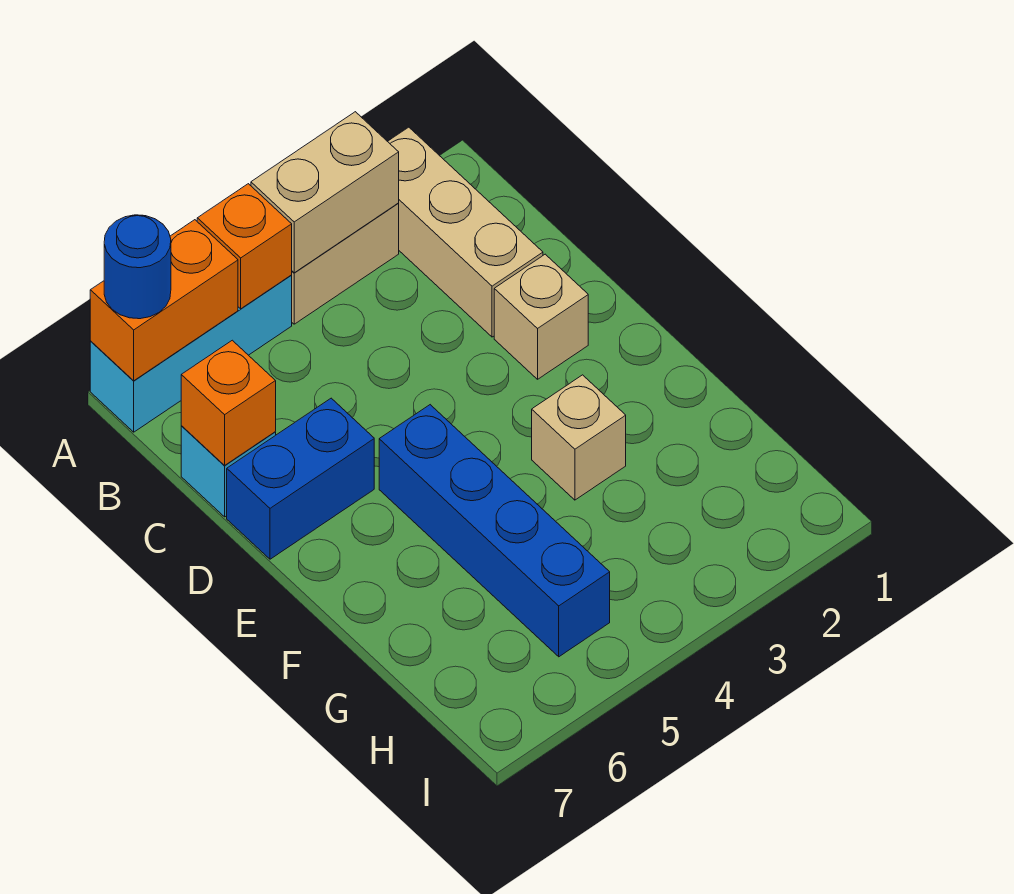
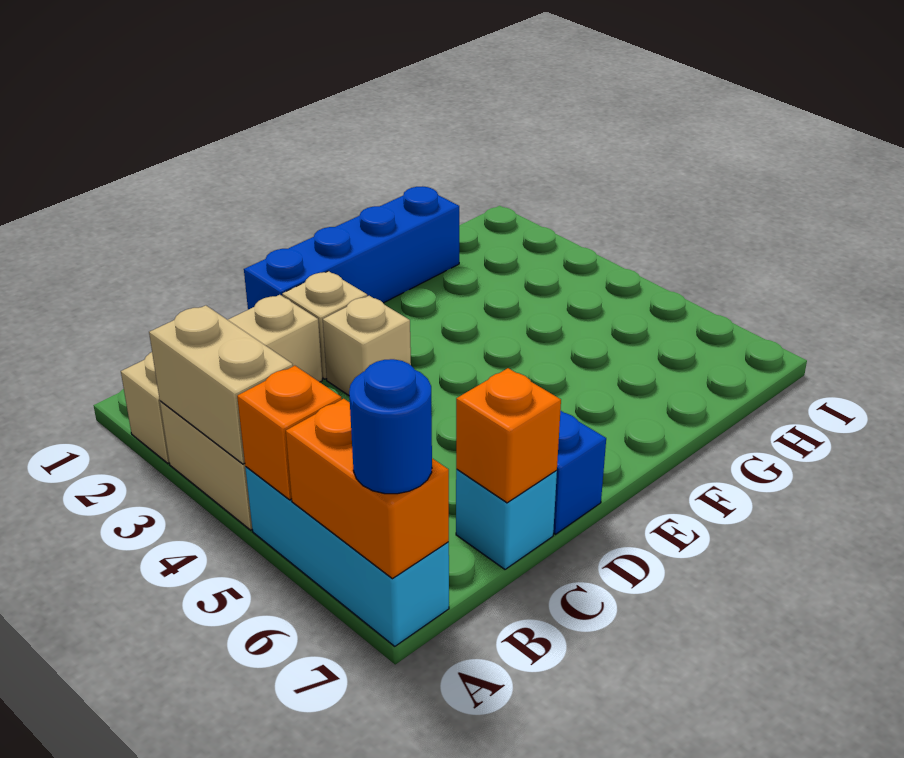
blue brick E5:H5 level 1 -> blue brick D1:G1 level 1
tan brick F3 level 1 -> tan brick D3 level 1

